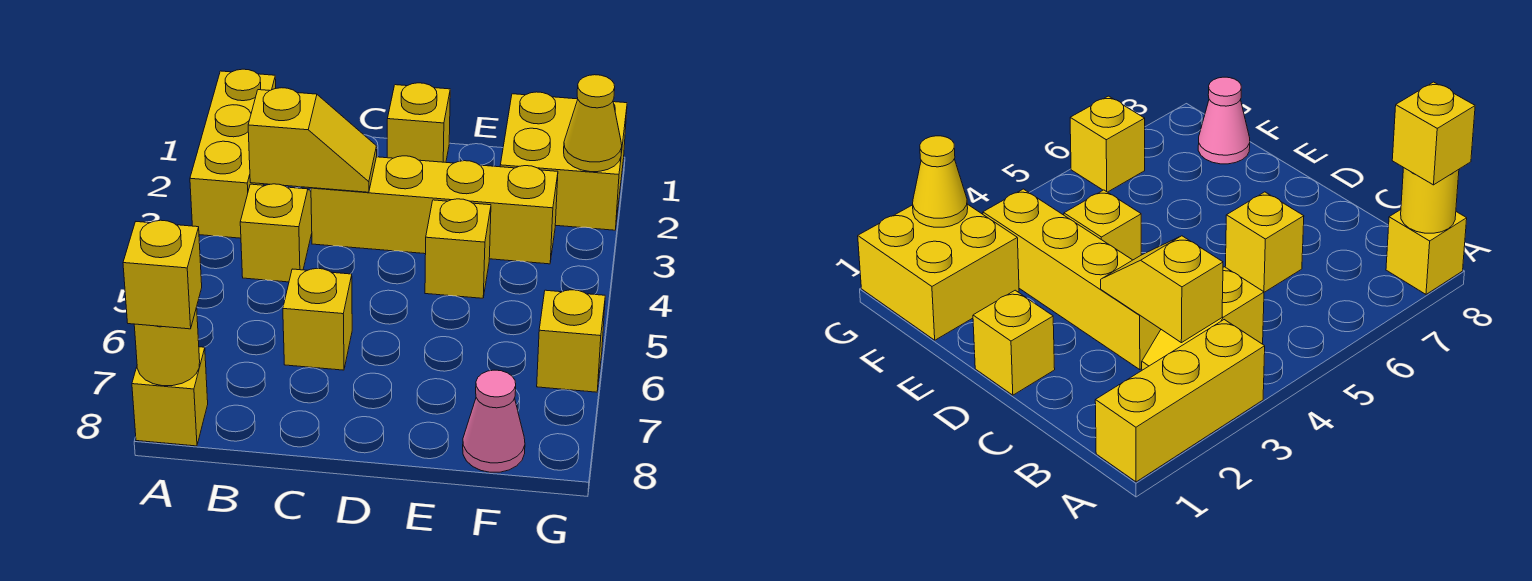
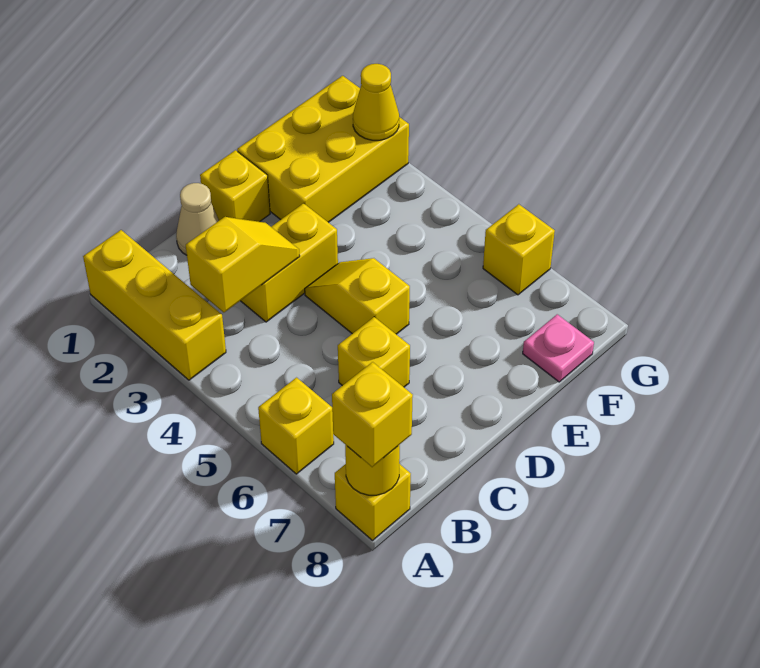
yellow slope B3:B4 level 1 top 4 -> yellow slope D4:D5 level 1 top 5
none -> tan cone C1 level 1
yellow brick C3:F3 level 1 -> yellow brick C3:D3 level 1
yellow brick E4 level 1 -> yellow brick A6 level 1
yellow brick F1:G2 level 1 -> yellow brick E1:G2 level 1
pink cone F8 level 1 -> pink plate F8 level 1

